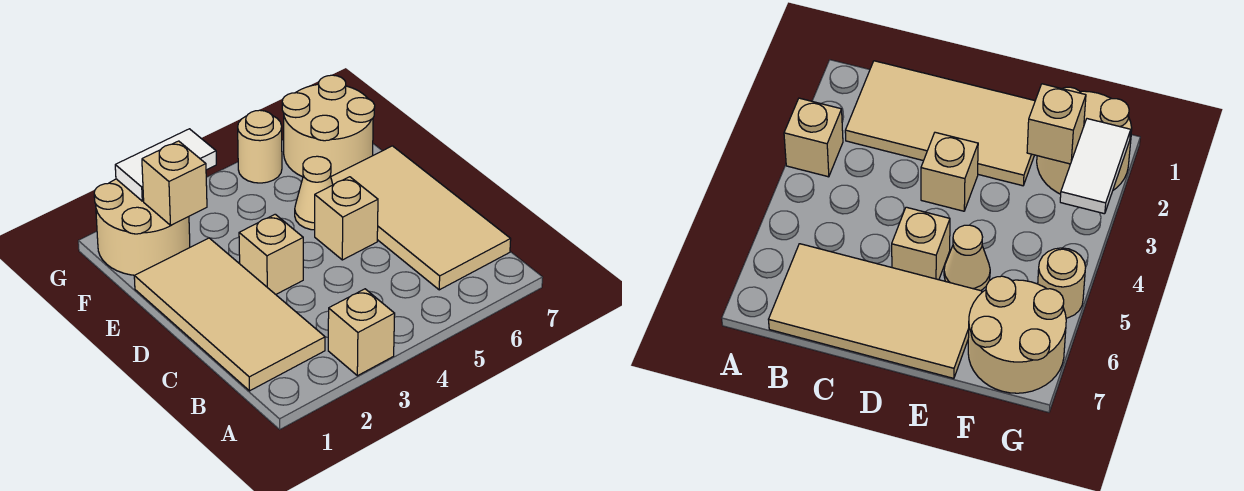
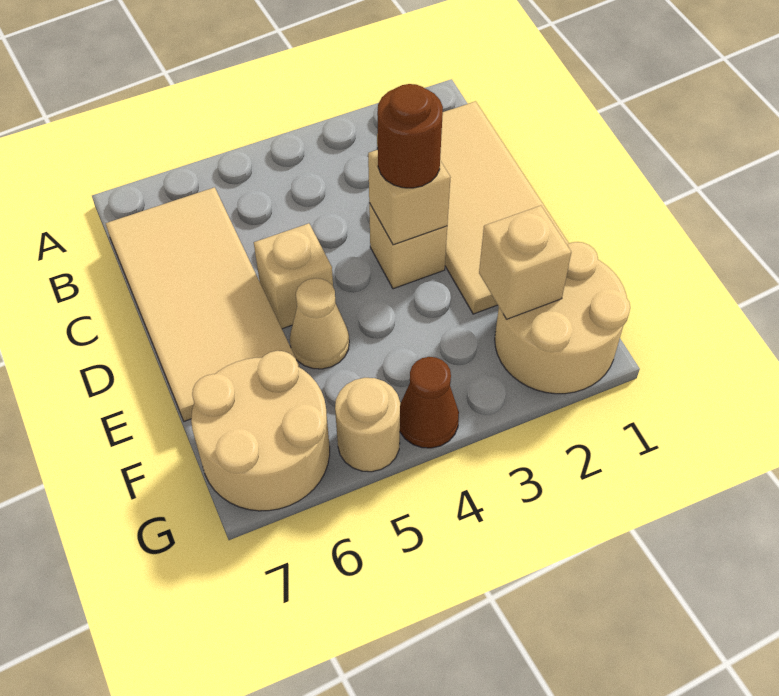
tan brick A3 level 1 -> tan brick D3 level 2
none -> brown round brick D3 level 3
white tile G2:G3 level 2 -> none
none -> brown cone G4 level 1

